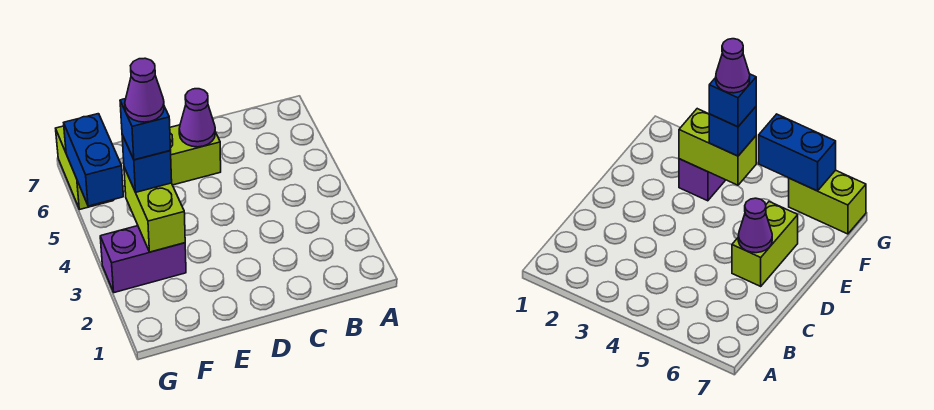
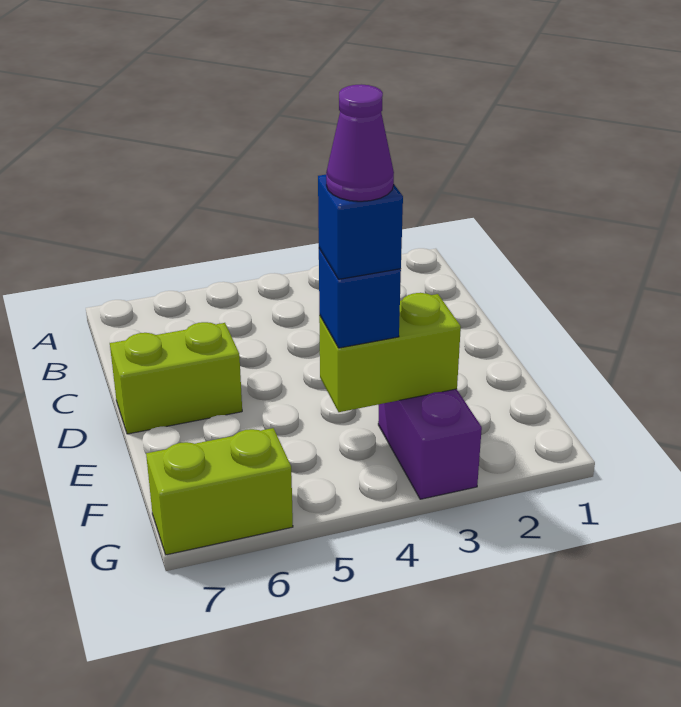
lime brick D6:E6 level 1 -> lime brick D6:D7 level 1
purple cone D6 level 2 -> none
blue brick G5:G6 level 2 -> none

